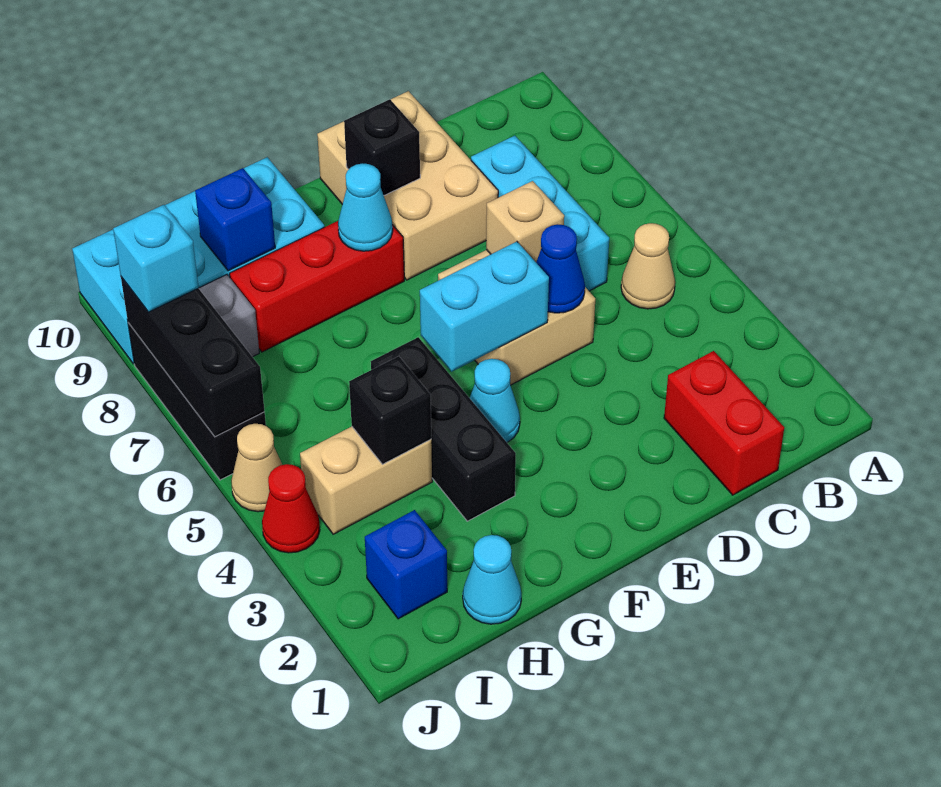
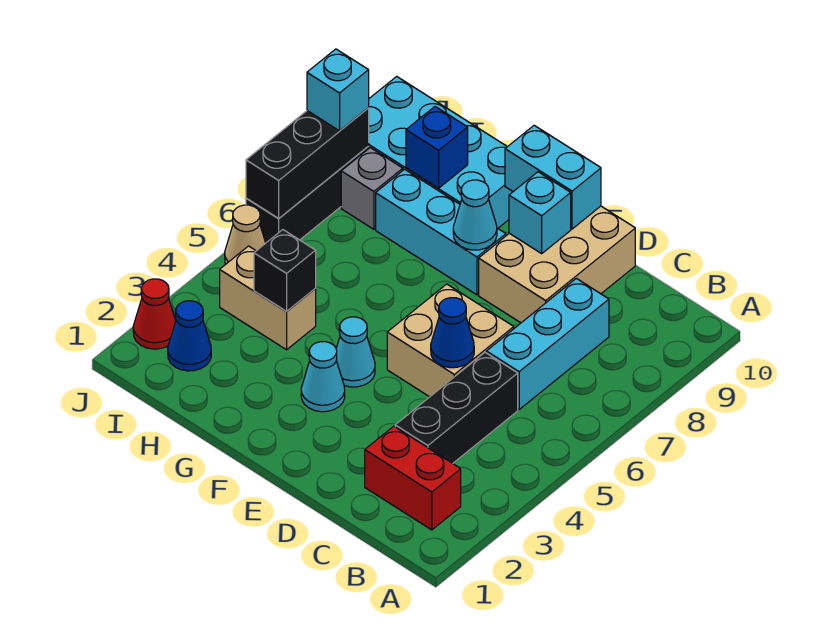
tan cone B5 level 1 -> none
red brick C1:C2 level 1 -> red brick B2:C2 level 1
tan brick D6 level 2 -> none
cyan brick E5:F5 level 2 -> cyan brick E10:F10 level 2
black brick E9 level 2 -> cyan brick E9 level 2
red brick F8:H8 level 1 -> cyan brick F8:H8 level 1
black brick G3:G5 level 1 -> black brick C3:C5 level 1
cyan cone H1 level 1 -> cyan cone F3 level 1
blue brick I2 level 1 -> blue cone I2 level 1
red cone J4 level 1 -> red cone J2 level 1

